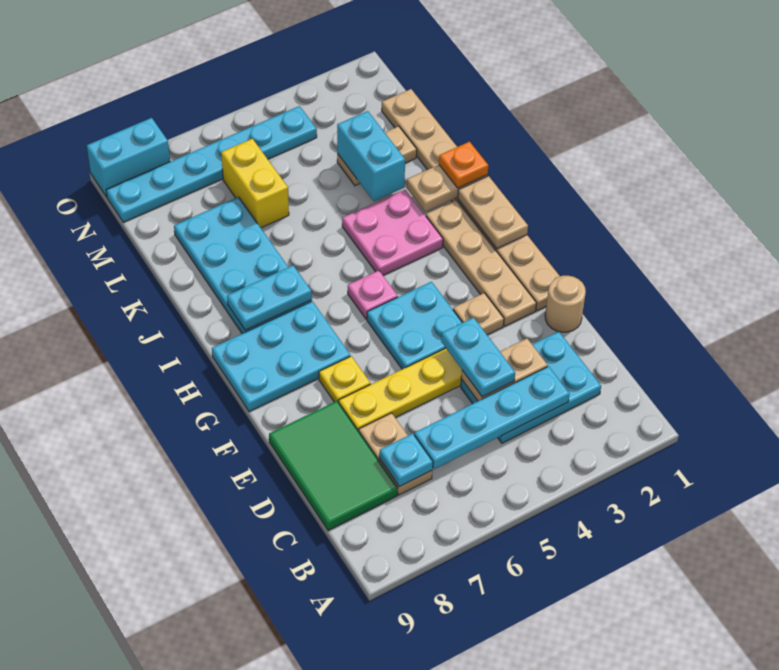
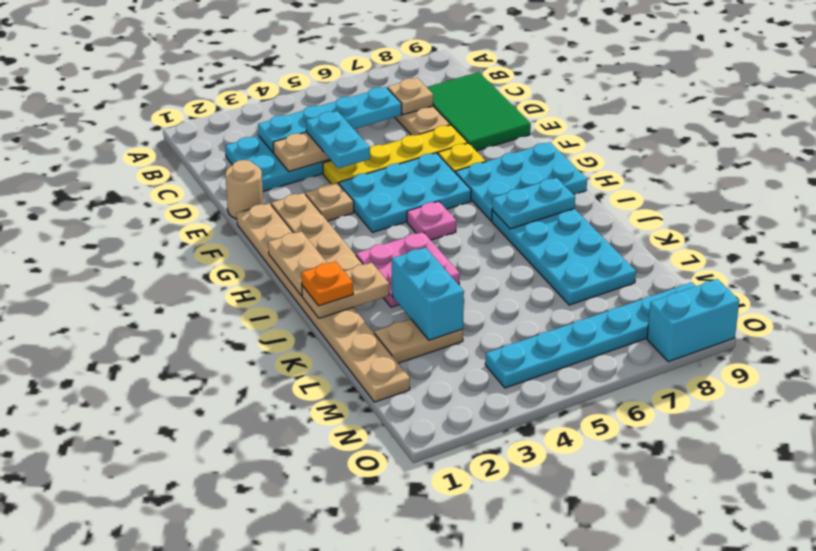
cyan plate C7 level 2 -> tan plate C7 level 2
cyan plate F4:G5 level 1 -> cyan plate F4:G6 level 1
yellow brick L6:M6 level 1 -> none

